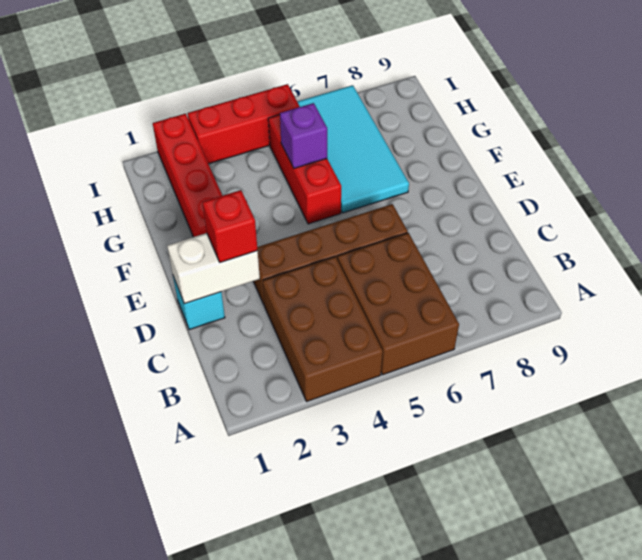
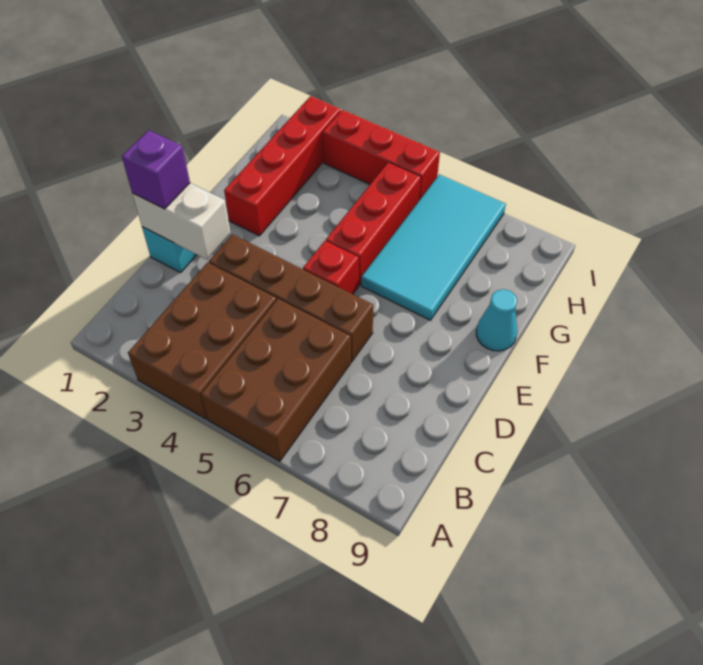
red brick D2 level 3 -> red brick E5 level 1
none -> cyan cone F9 level 1
purple brick G5 level 2 -> purple brick D1 level 3

